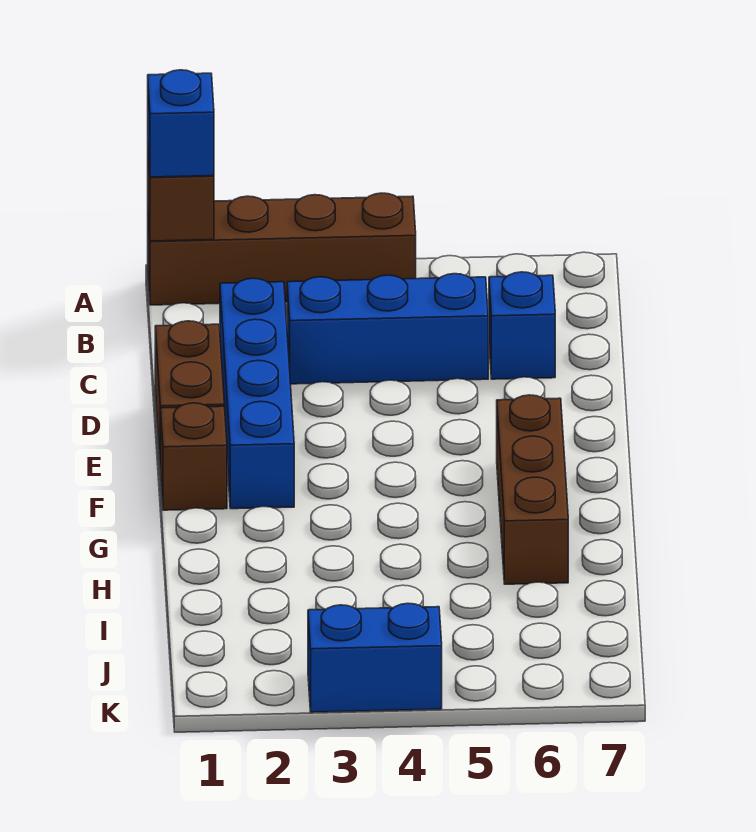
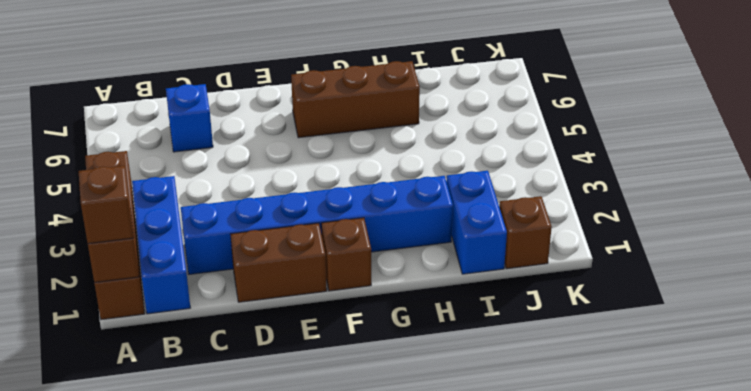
blue brick A1 level 3 -> brown brick A1 level 3
blue brick C2:F2 level 1 -> blue brick C2:H2 level 1
blue brick C3:C5 level 1 -> blue brick B1:B3 level 1
none -> brown brick J1 level 1
blue brick K3:K4 level 1 -> blue brick I1:I2 level 1

